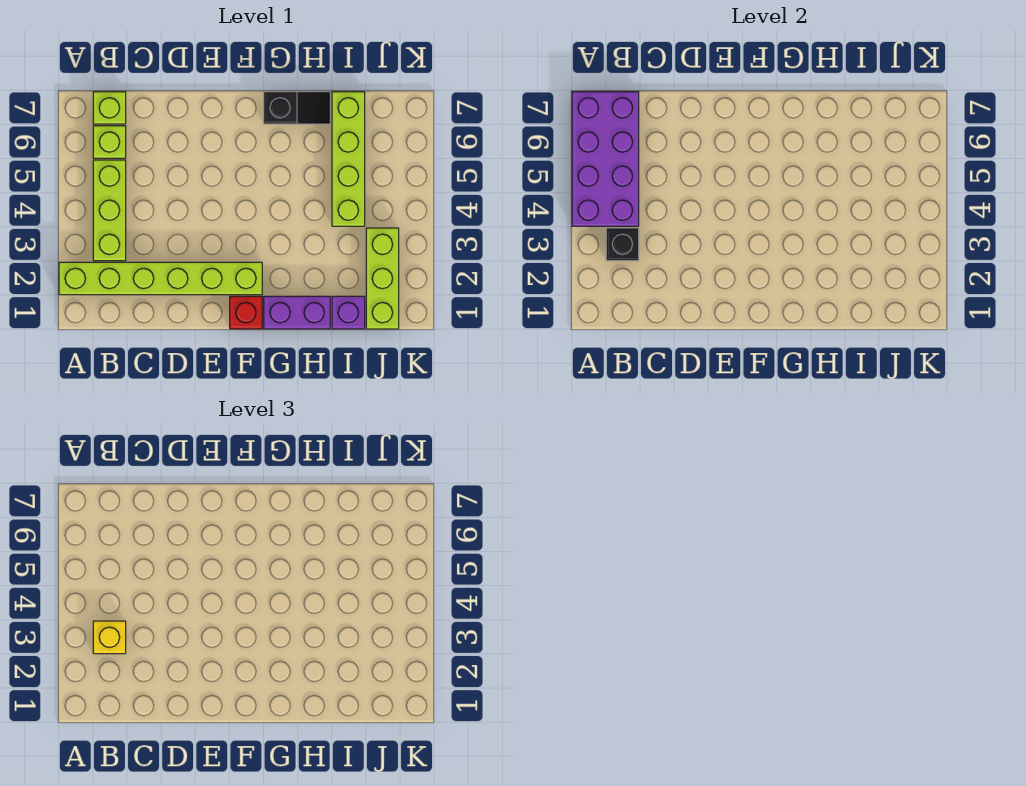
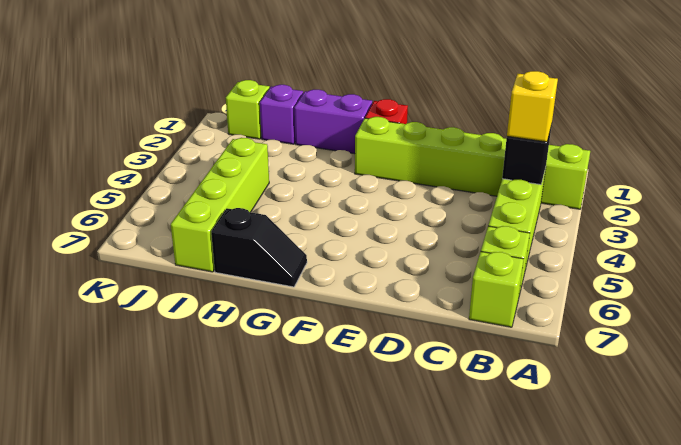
purple brick A4:B7 level 2 -> none
black slope G7:H7 level 1 top G -> black slope G7:H7 level 1 top H
lime brick J1:J3 level 1 -> lime brick J1 level 1

